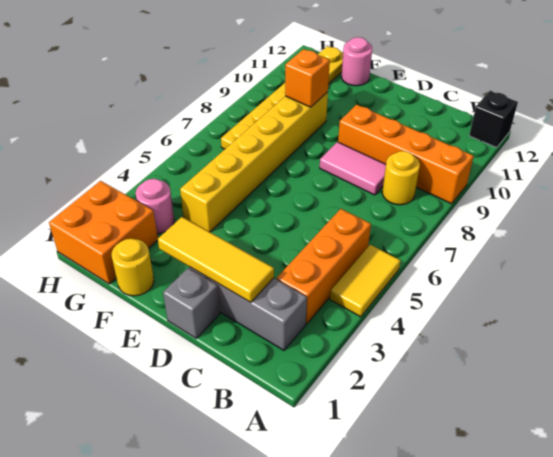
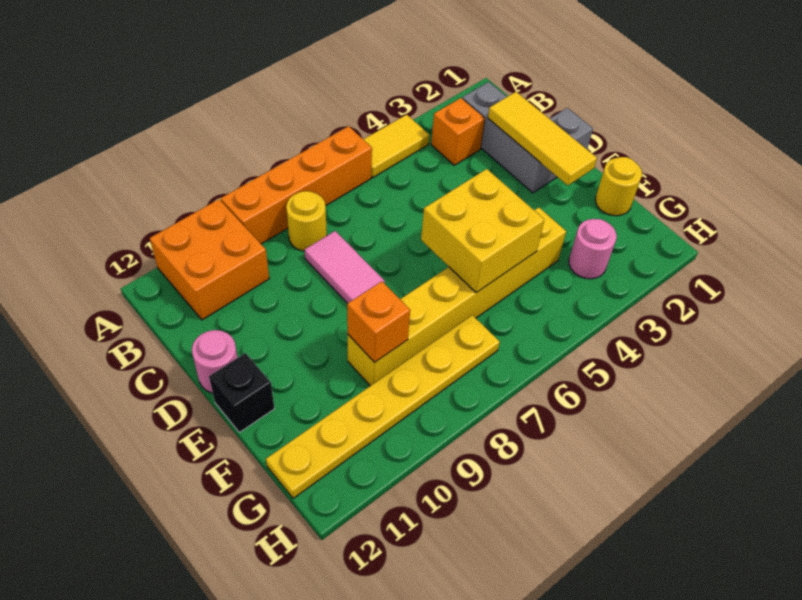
orange brick A9:D9 level 1 -> orange brick A6:A9 level 1
black brick A12 level 1 -> black brick E12 level 1
orange brick B3:B5 level 1 -> orange brick B3 level 1
none -> yellow brick E5:F6 level 2
pink round brick F12 level 1 -> pink round brick D12 level 1
orange brick G1:H2 level 1 -> orange brick A10:B11 level 1

